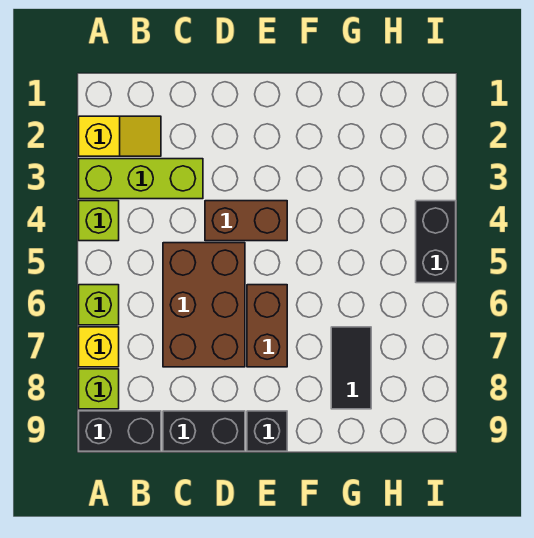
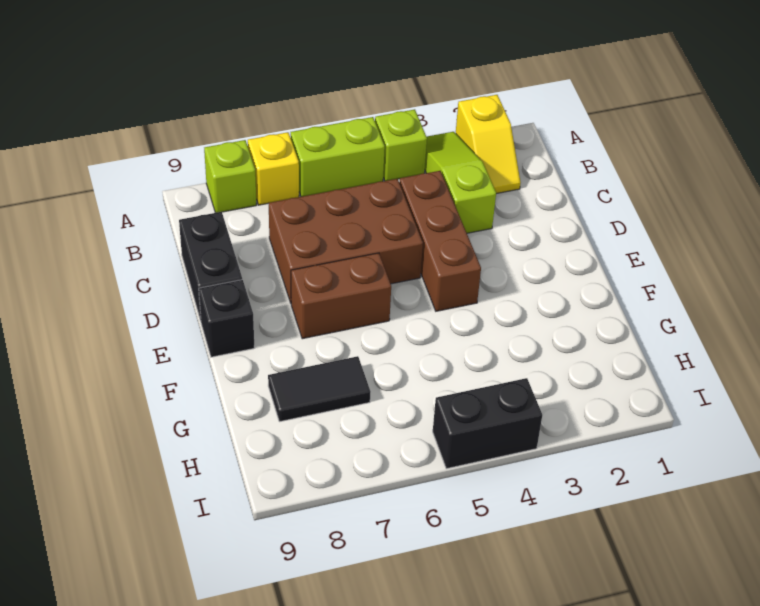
lime brick A3:C3 level 1 -> lime slope A3:C3 level 1 top C
lime brick A6 level 1 -> lime brick A5:A6 level 1
black brick A9:B9 level 1 -> none
brown brick D4:E4 level 1 -> brown brick C4:E4 level 1

